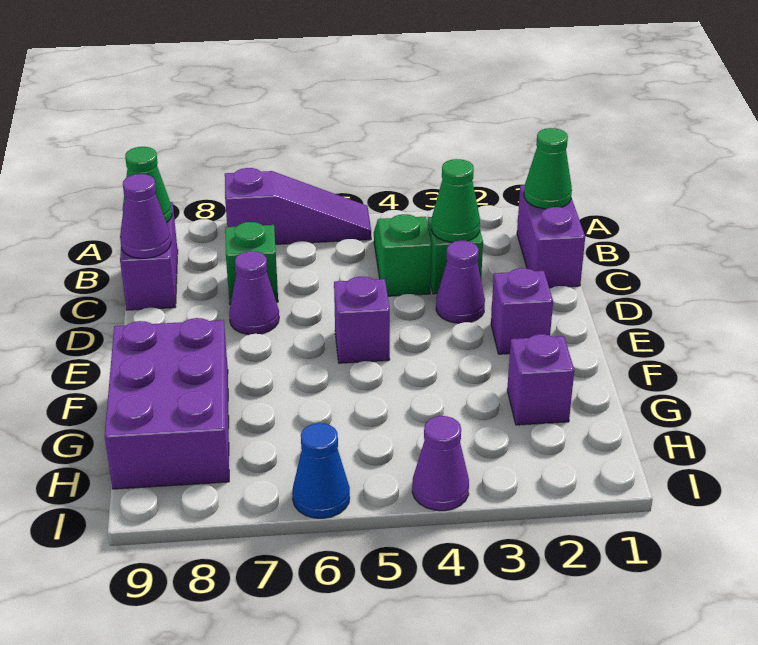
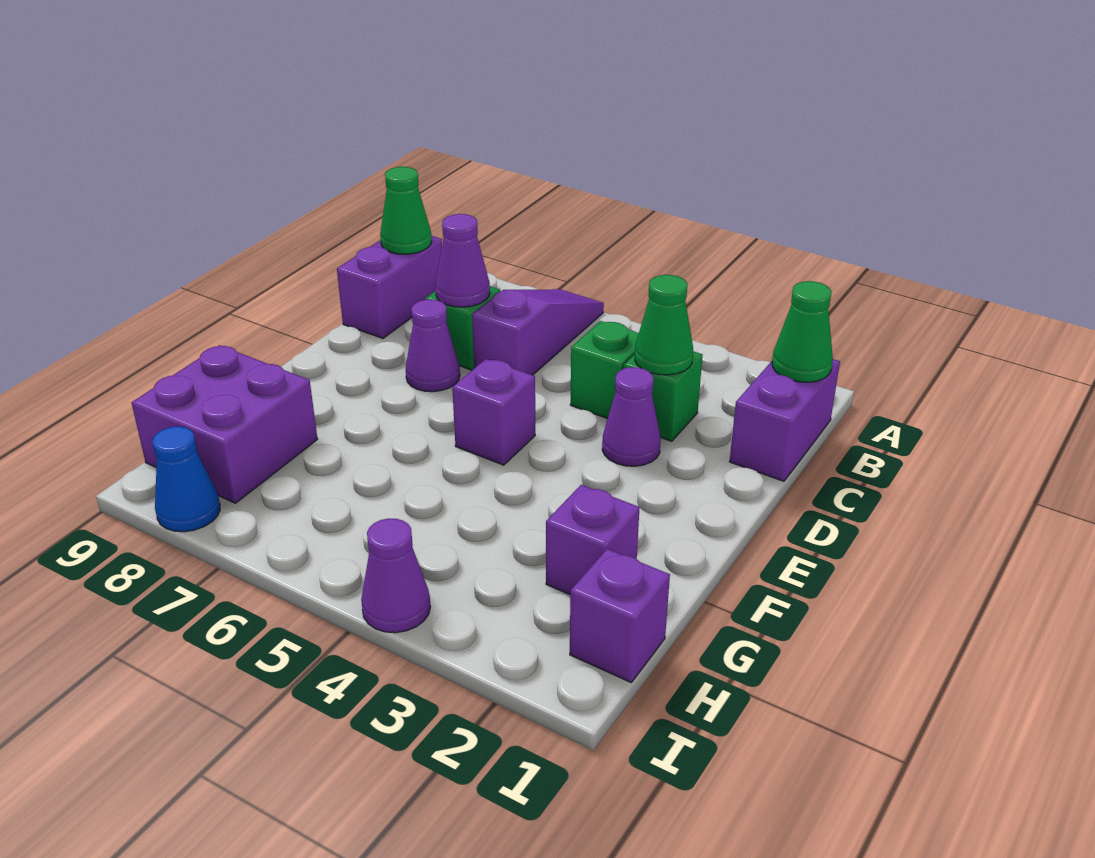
purple slope A5:A7 level 1 top 7 -> purple slope A6:C6 level 1 top C
purple cone C9 level 2 -> purple cone C7 level 2
purple brick E2 level 1 -> purple brick H1 level 1
purple brick F8:H9 level 1 -> purple brick G8:H9 level 1
blue cone I6 level 1 -> blue cone I8 level 1

